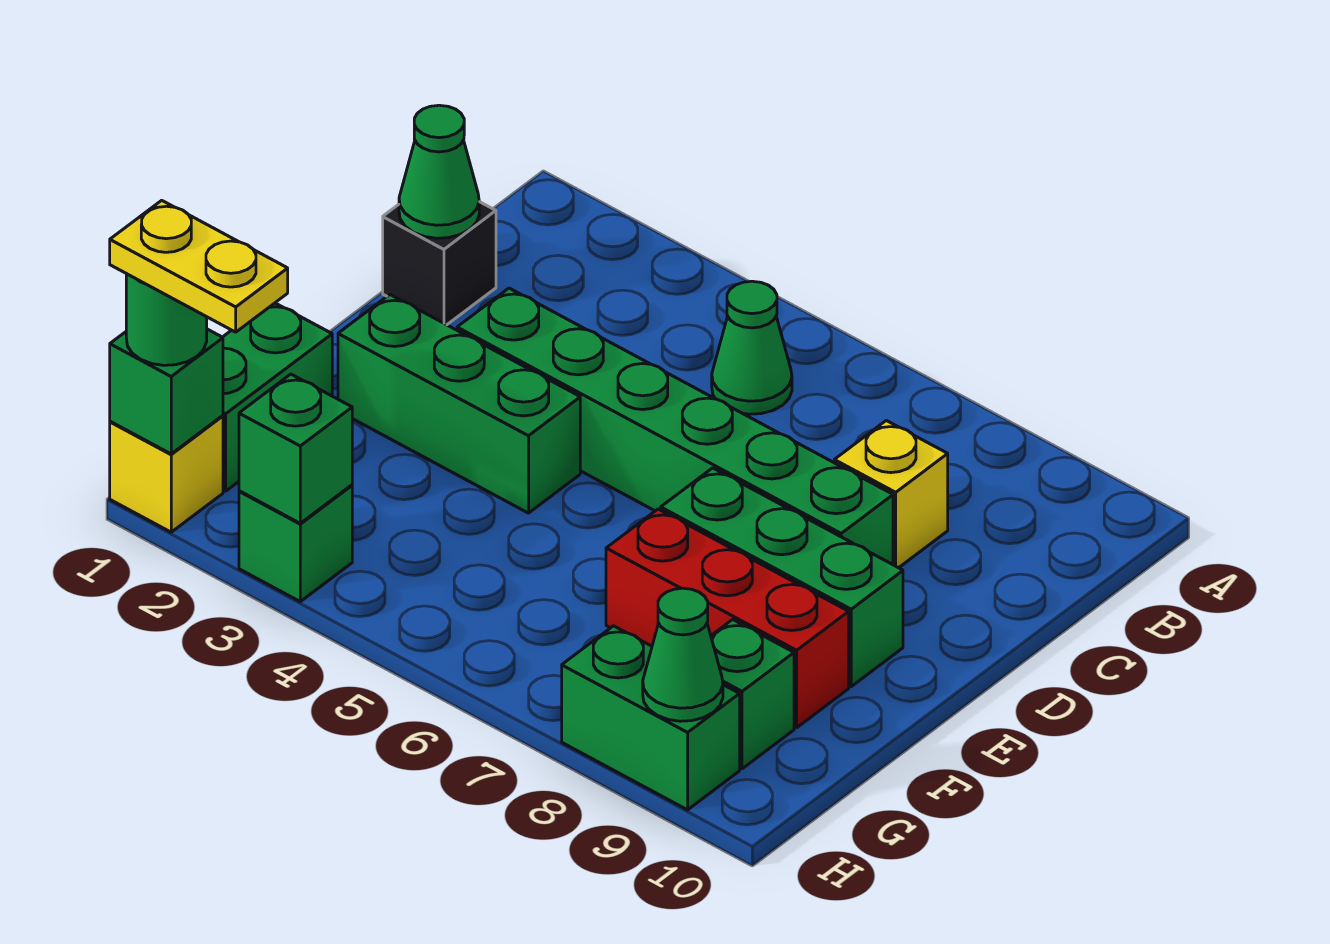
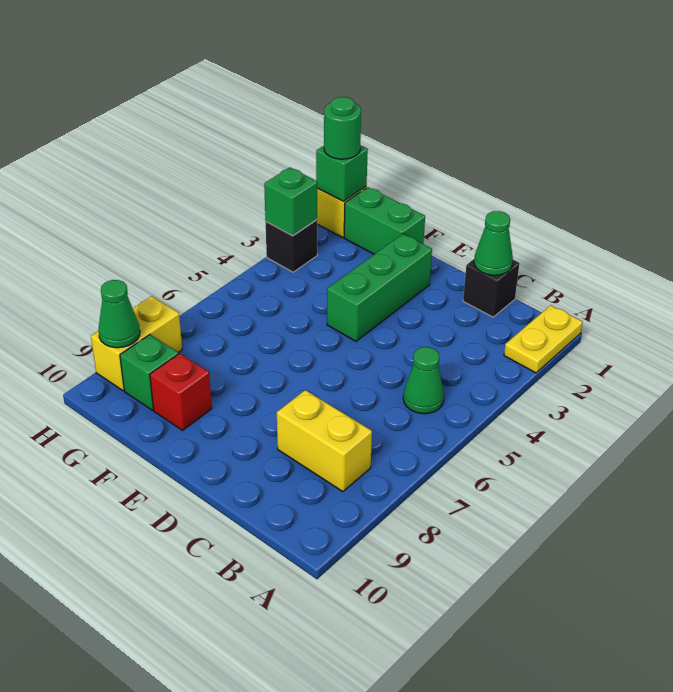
yellow brick C8 level 1 -> yellow brick B8:C8 level 1
green brick D3:D8 level 1 -> none
green brick E7:E9 level 1 -> none
red brick F7:F9 level 1 -> red brick F9 level 1
yellow plate H1:H2 level 4 -> yellow plate A1:A2 level 1
green brick H3 level 1 -> black brick H3 level 1
green brick H8:H9 level 1 -> yellow brick H8:H9 level 1

